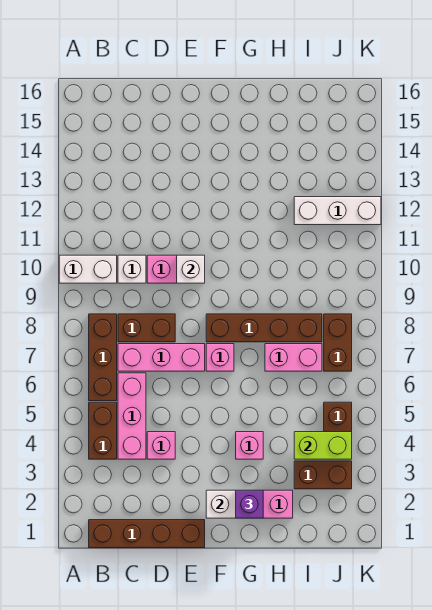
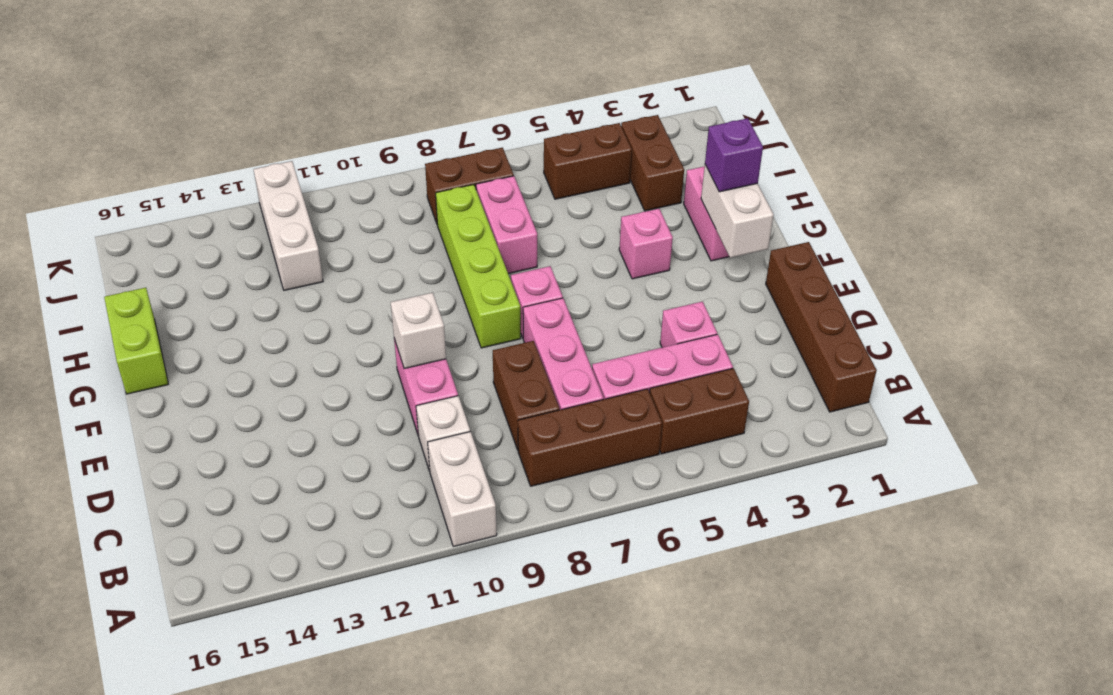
brown brick F8:I8 level 1 -> lime brick F8:I8 level 1
lime brick I4:J4 level 2 -> lime brick G16:H16 level 1

